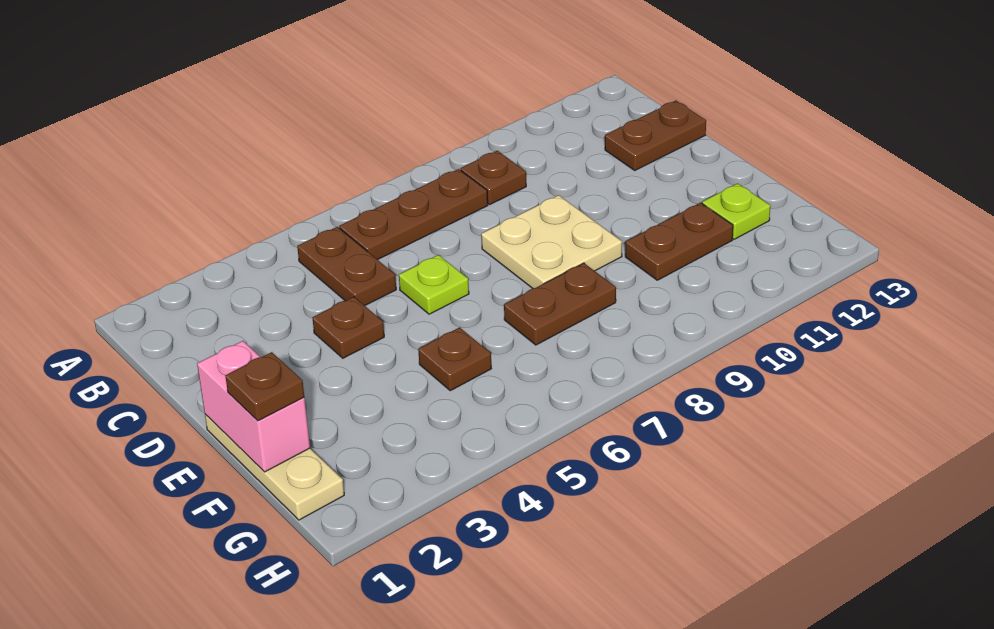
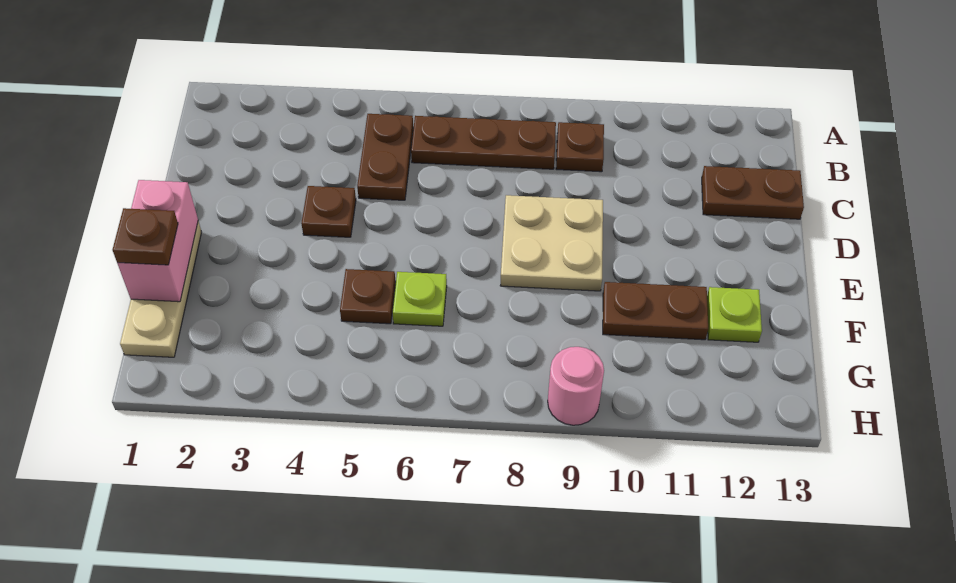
lime plate D6 level 1 -> lime plate F6 level 1
brown plate F7:F8 level 1 -> none
none -> pink round brick H9 level 1

